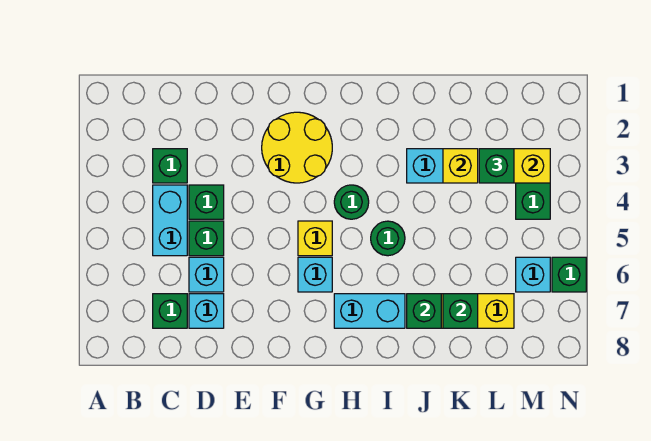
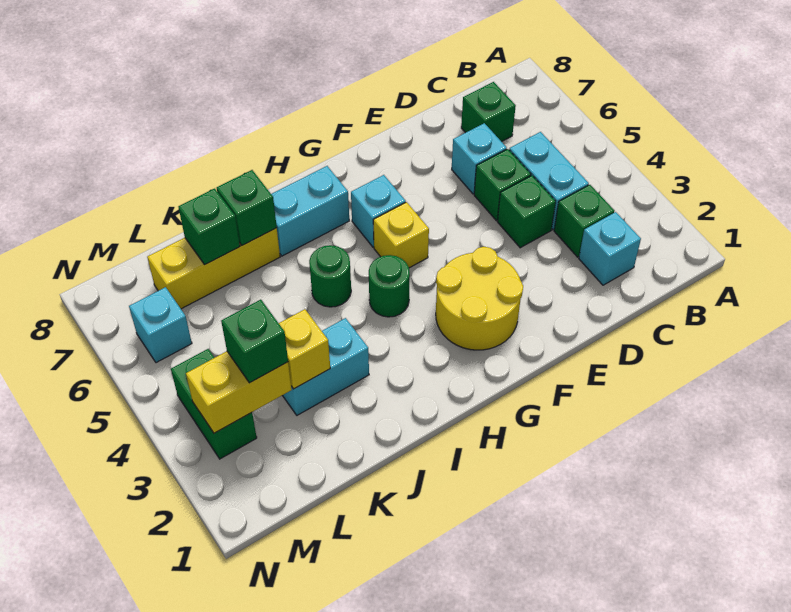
cyan brick D7 level 1 -> cyan brick C2 level 1
green brick N6 level 1 -> none

